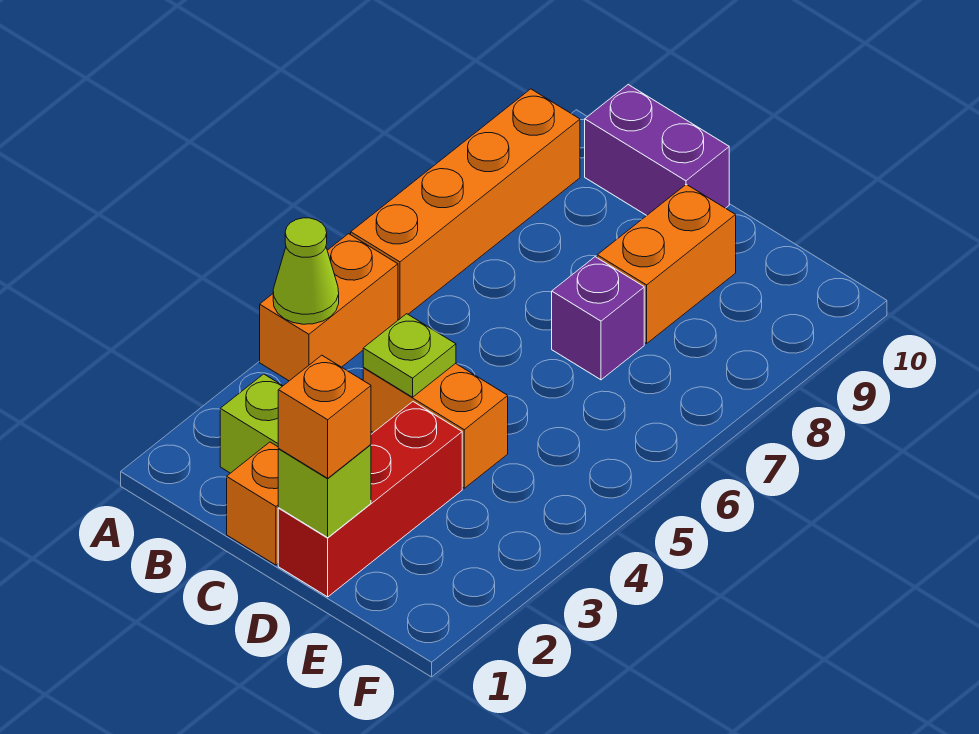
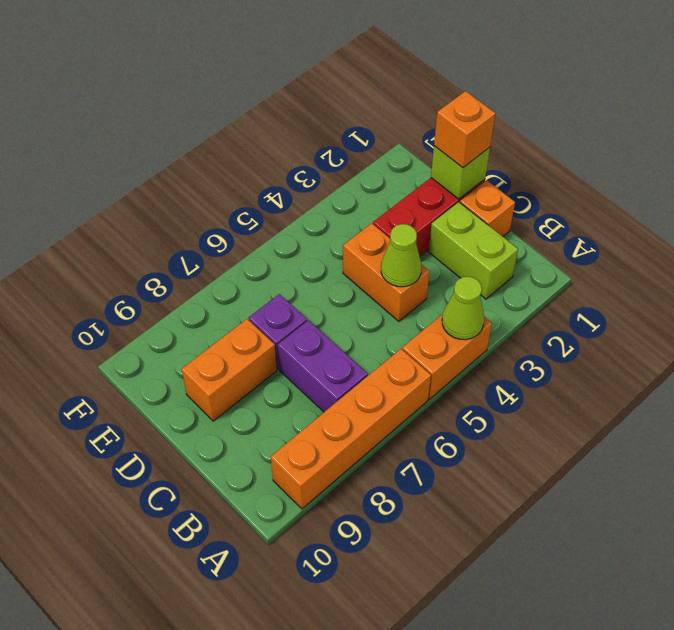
purple brick B10:C10 level 1 -> purple brick B7:C7 level 1
lime plate C4 level 2 -> lime cone C4 level 2

